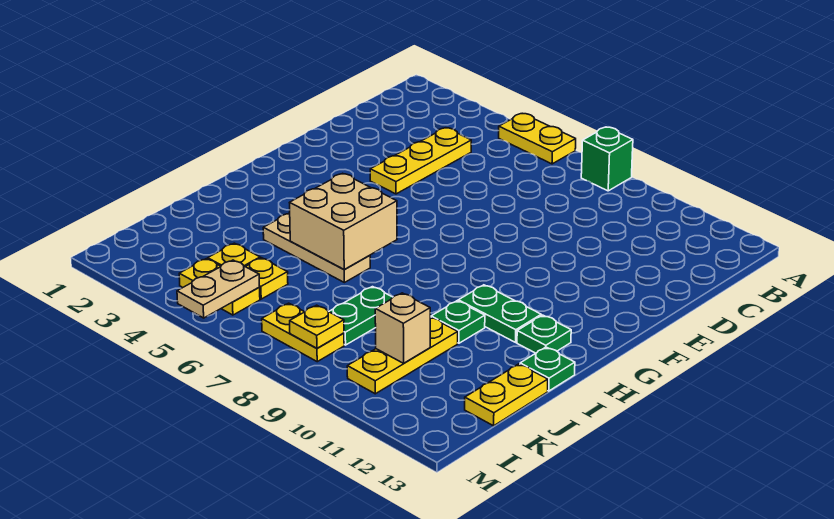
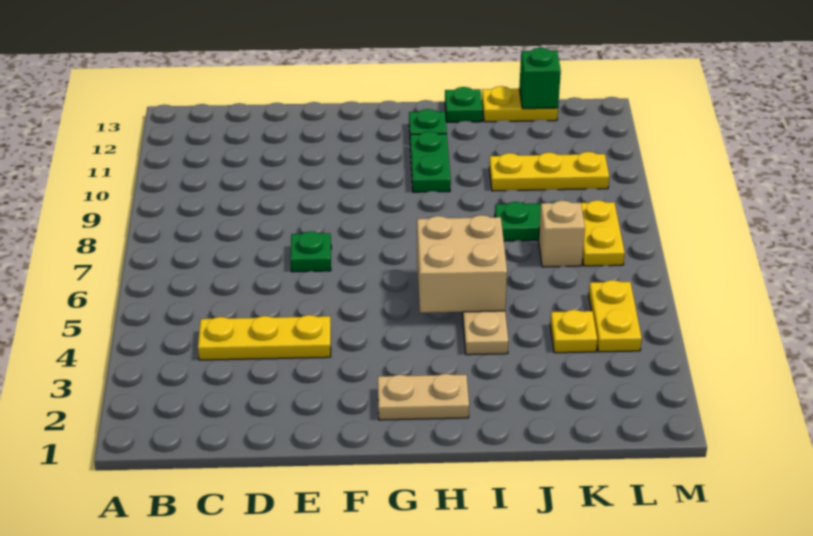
yellow plate A5:A6 level 1 -> none
green brick A8 level 1 -> green brick K13 level 2
green plate I10 level 1 -> green plate E7 level 1
yellow plate K5 level 1 -> none
tan brick K10 level 2 -> tan brick K7 level 1
tan plate L5:M5 level 2 -> tan plate G2:H2 level 1
yellow plate L8 level 2 -> none

